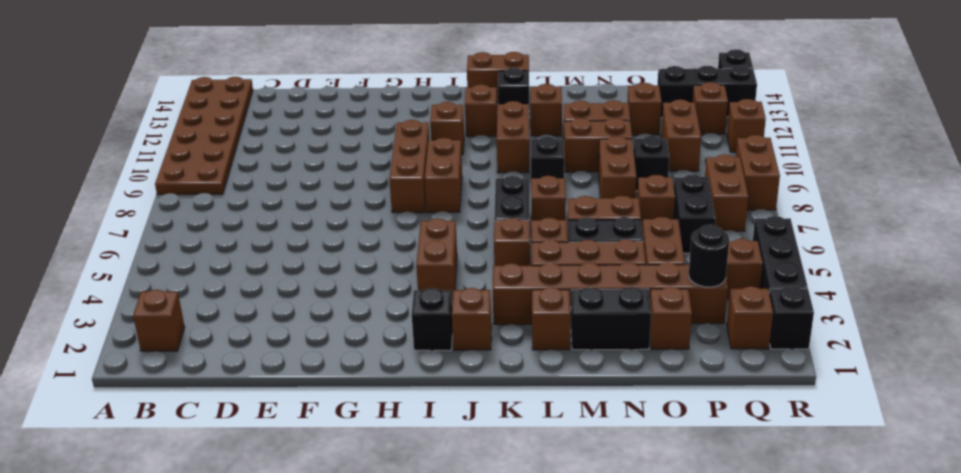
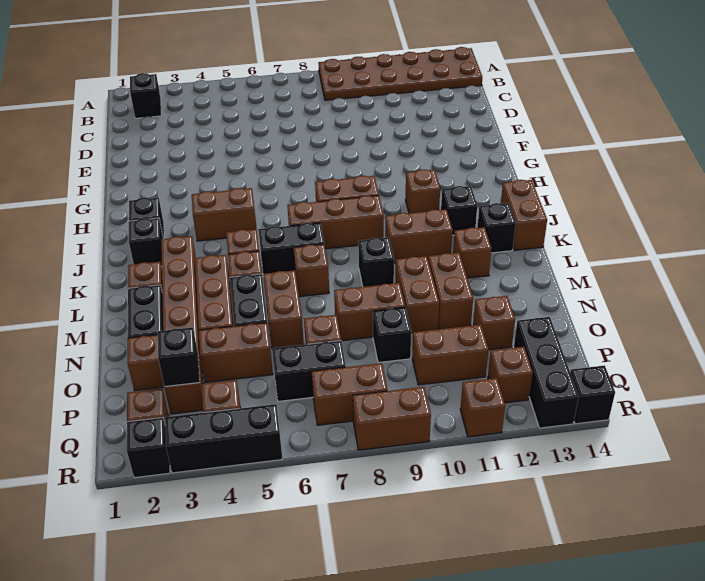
brown brick B2 level 1 -> black brick B2 level 1
brown brick H8:H10 level 1 -> brown brick J7:J9 level 1
brown brick J2 level 1 -> black brick J2 level 1
brown brick J12 level 1 -> black brick J12 level 1
black round brick P3 level 2 -> black brick P3 level 2

